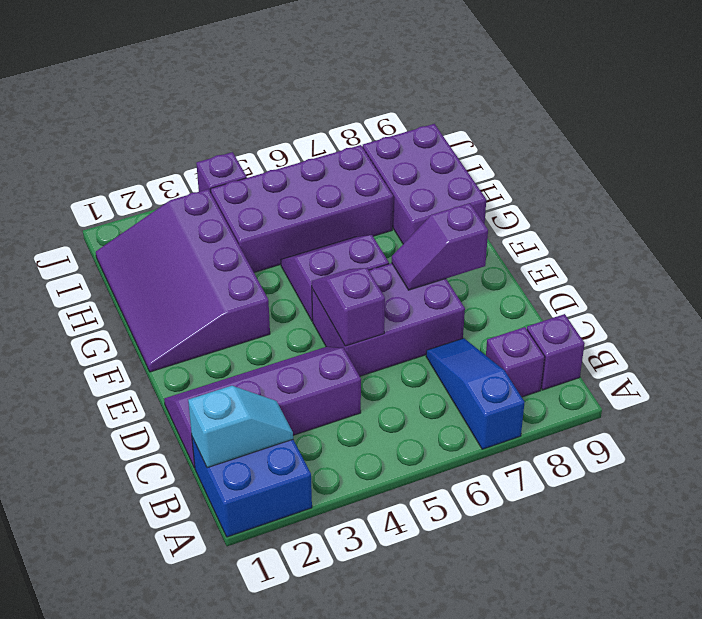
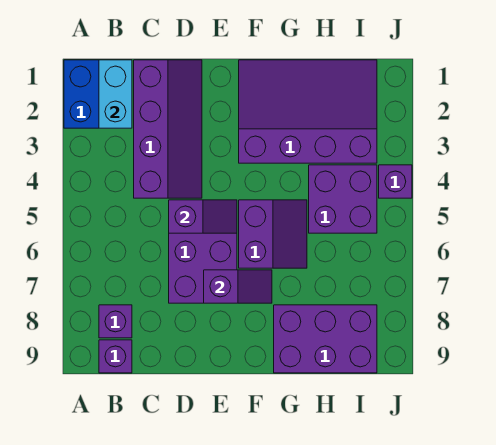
blue slope A7:C7 level 1 top A -> none
cyan slope B1:B2 level 2 top 1 -> cyan brick B1:B2 level 2
purple slope E7:E8 level 2 top 8 -> purple slope E7:F7 level 2 top E
purple brick H4:I7 level 1 -> purple brick H4:I5 level 1

